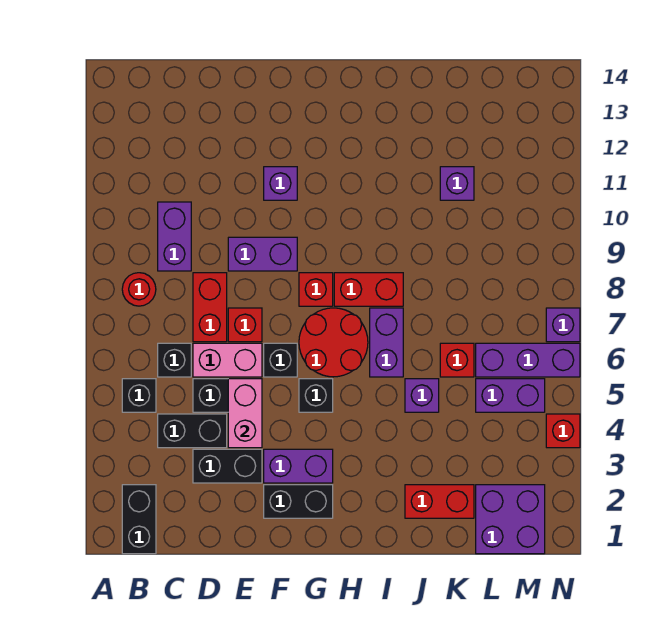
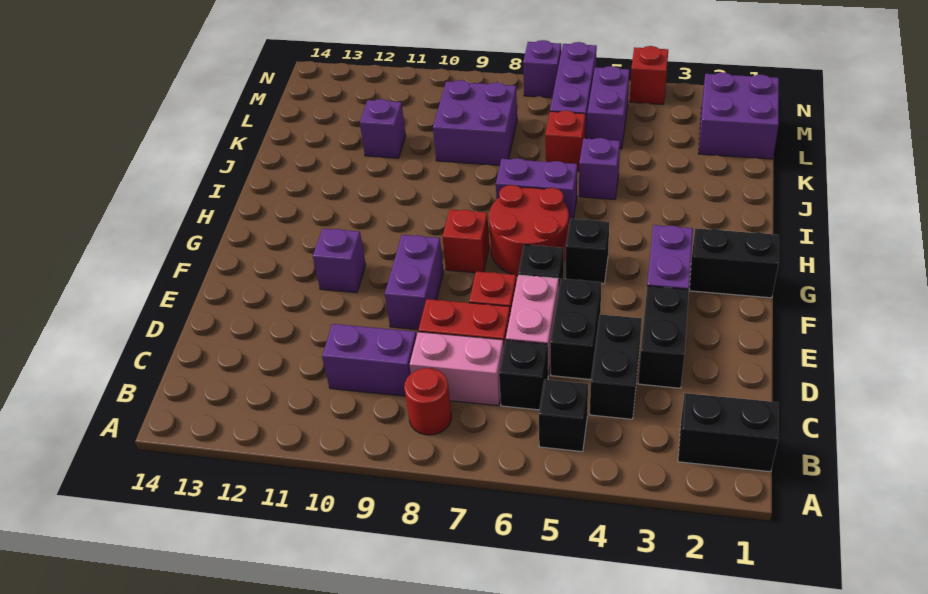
pink brick E4:E5 level 2 -> pink brick C7:C8 level 1
black brick F2:G2 level 1 -> black brick G1:G2 level 1
red brick H8:I8 level 1 -> none
red brick J2:K2 level 1 -> none
none -> purple brick K8:L9 level 1

